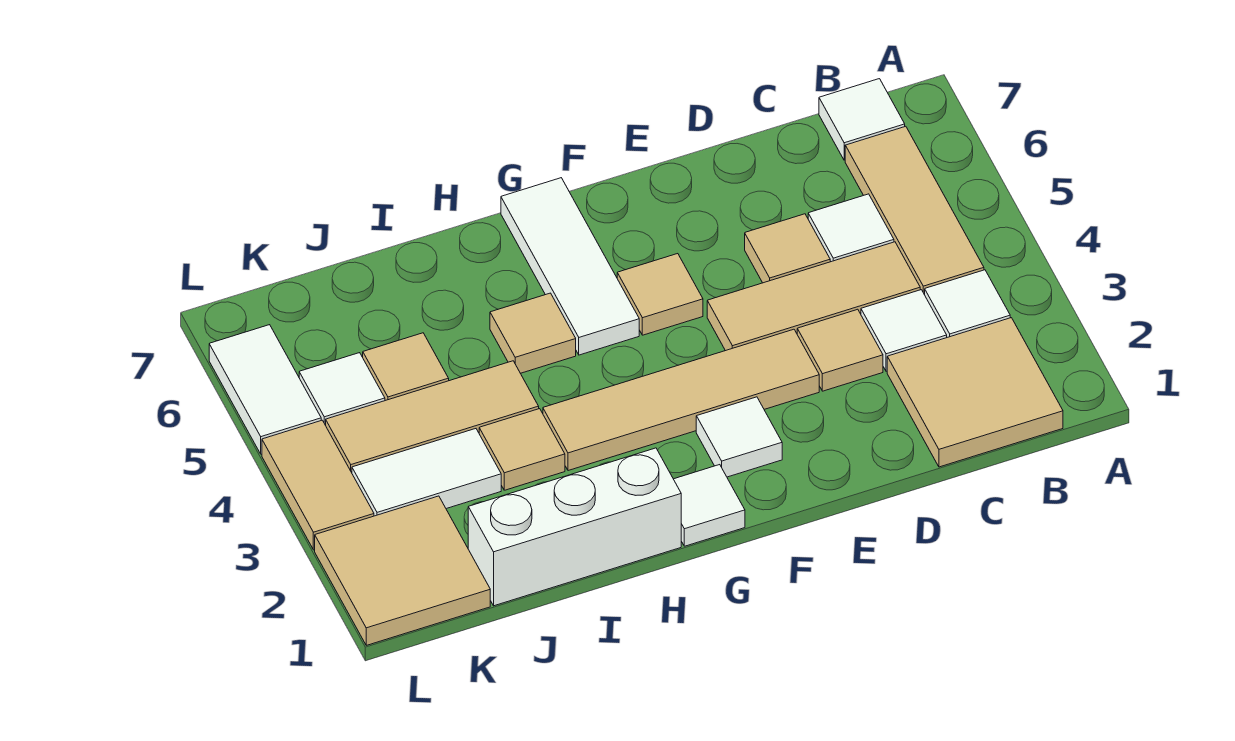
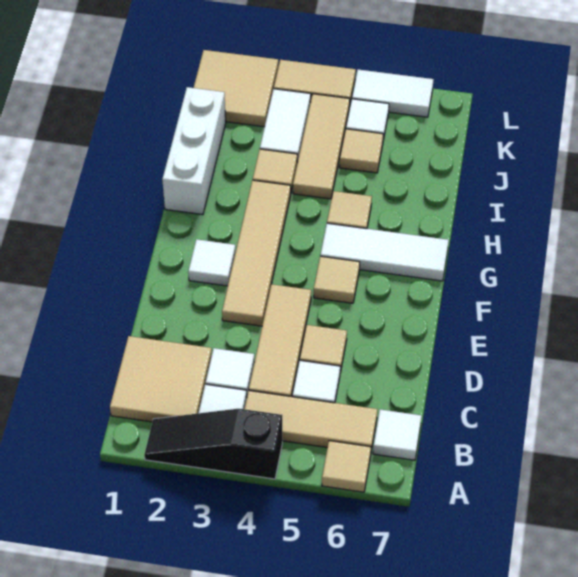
none -> black slope A2:A4 level 1 top 4
tan tile D3 level 1 -> tan tile A6 level 1
white tile G1 level 1 -> none

